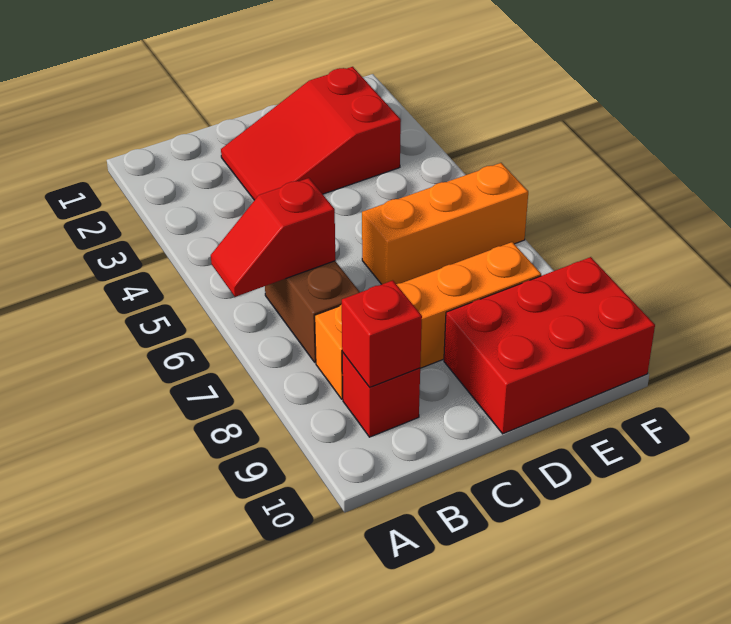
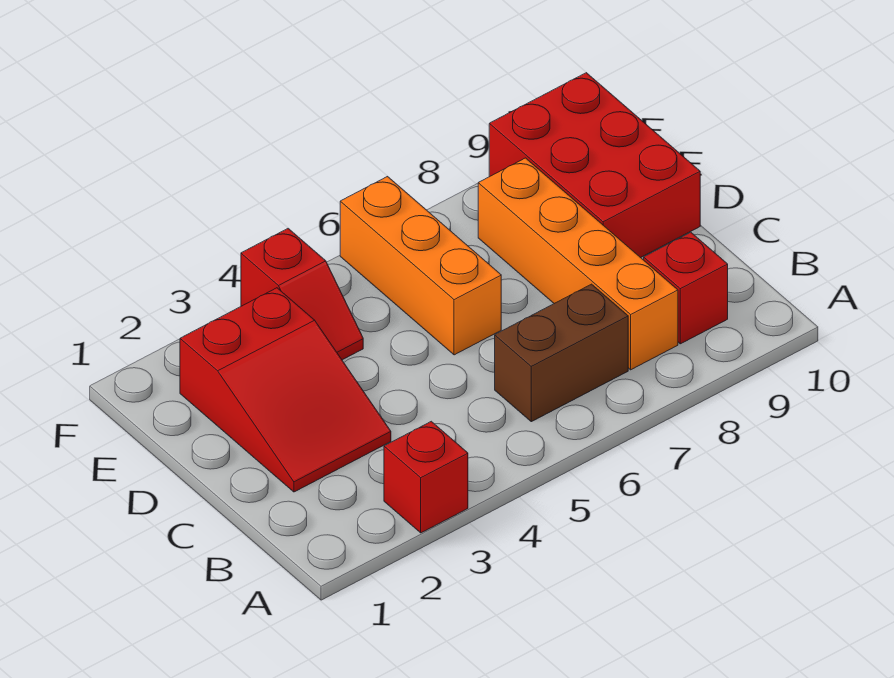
red slope A6:B6 level 2 top B -> red slope E4:F4 level 1 top F
red brick B9 level 2 -> red brick A3 level 1

